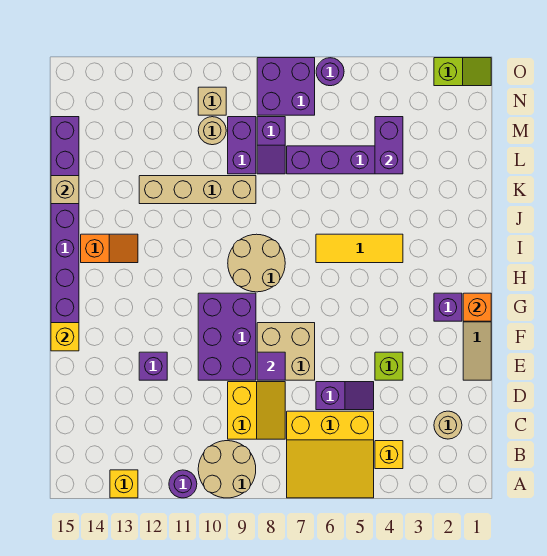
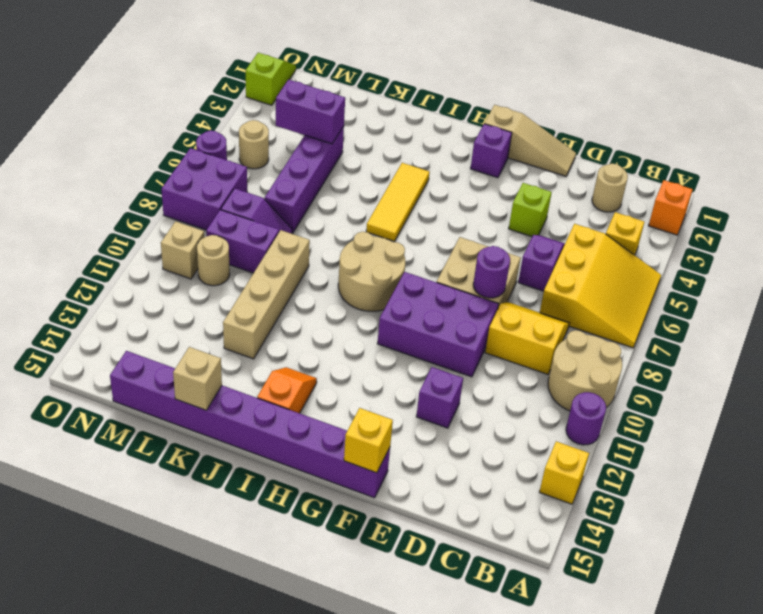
purple tile E8 level 2 -> purple round brick E8 level 2
orange brick G1 level 2 -> orange brick A2 level 1
none -> tan round brick N5 level 1

